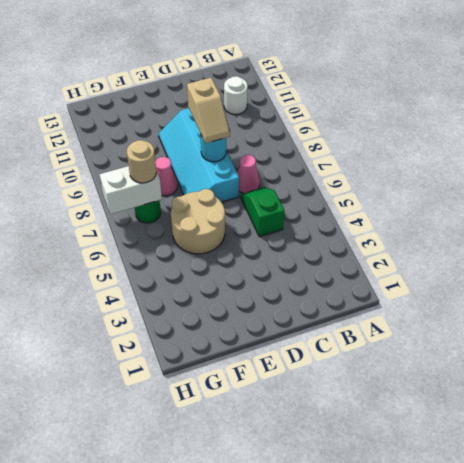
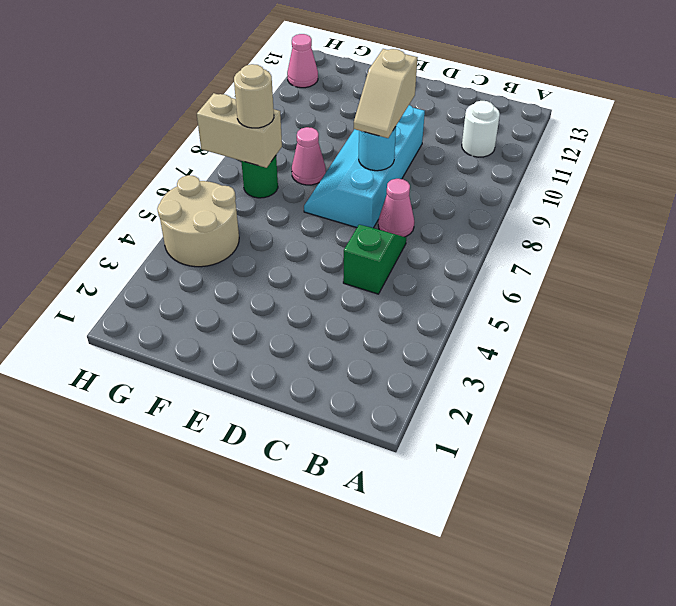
tan round brick E5:F6 level 1 -> tan round brick G4:H5 level 1
white brick G7:H7 level 2 -> tan brick G7:H7 level 2
none -> pink cone H12 level 1

